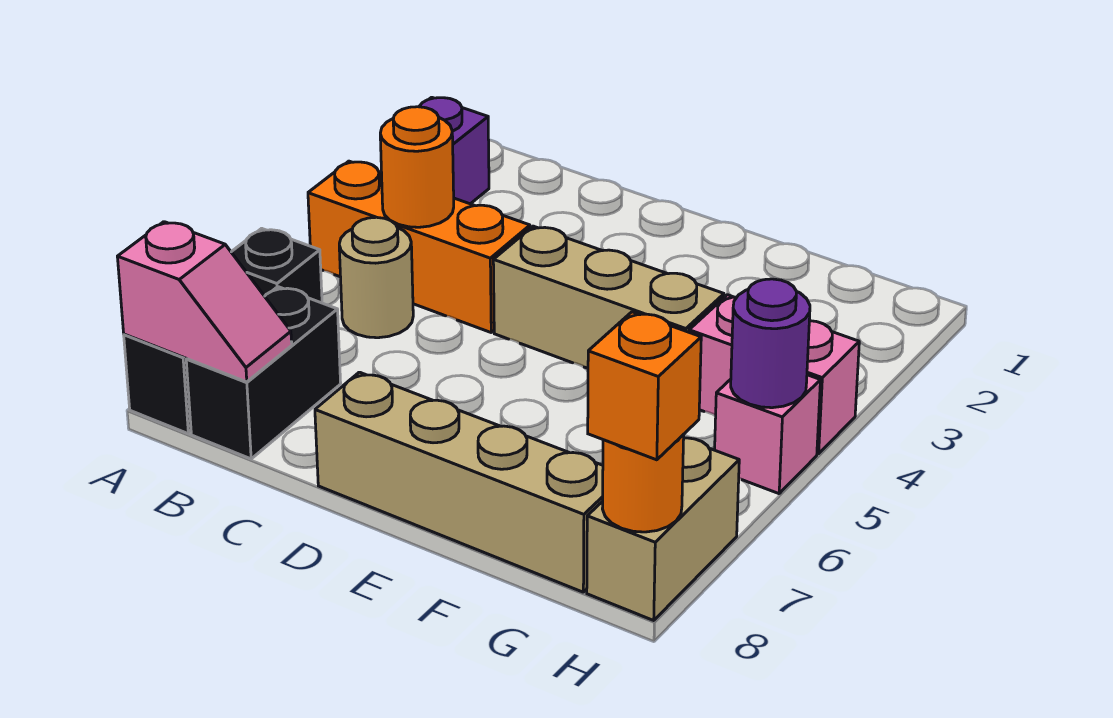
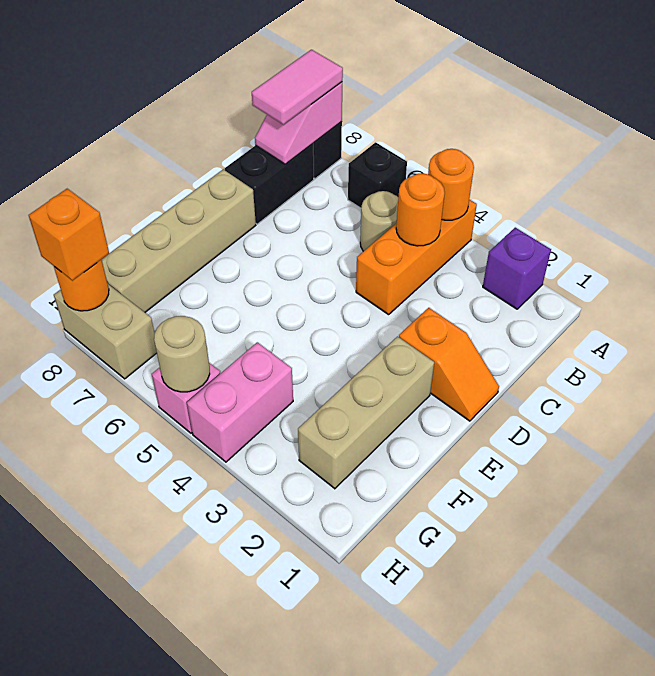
none -> orange round brick A4 level 2
none -> pink tile A8:B8 level 3
black brick B7:B8 level 1 -> black brick B8:C8 level 1
none -> orange slope D1:D2 level 1 top 2
tan brick D4:F4 level 1 -> tan brick E2:G2 level 1
purple round brick H5 level 2 -> tan round brick H5 level 2

